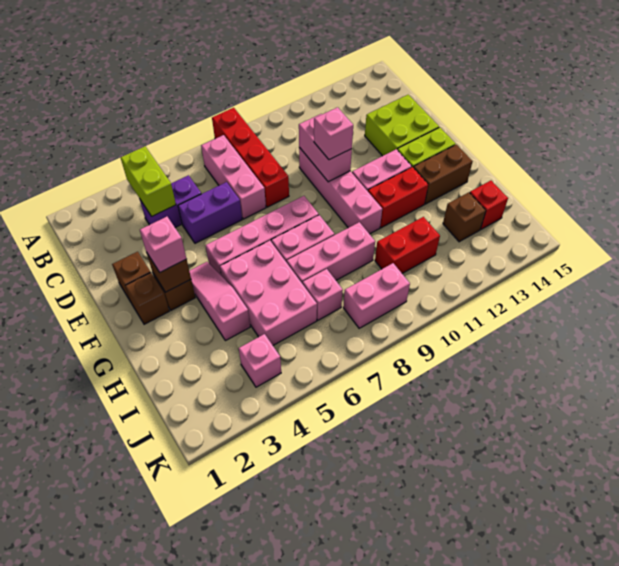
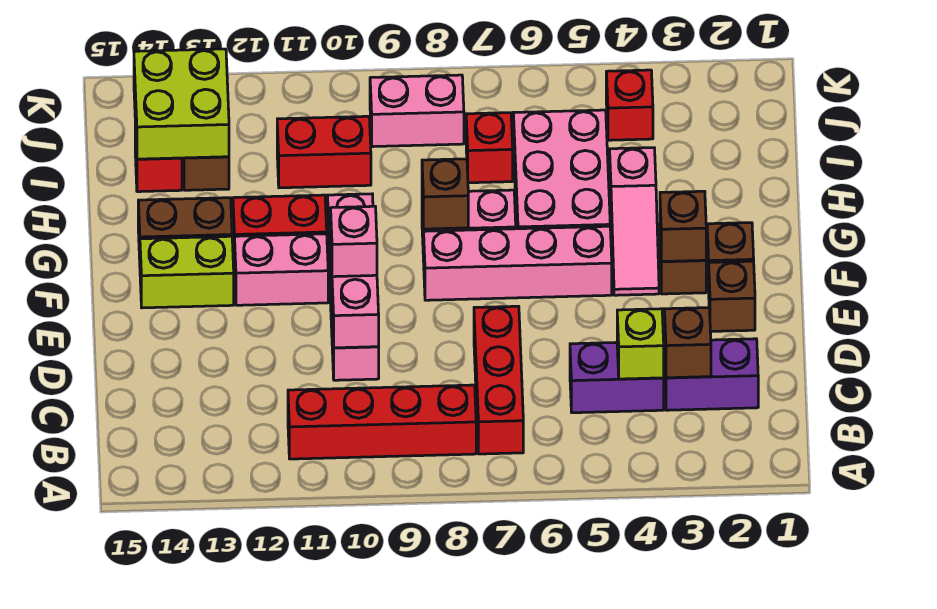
red brick A8:D8 level 1 -> red brick B8:B11 level 1
lime brick B4:C4 level 2 -> lime brick C4 level 2
pink brick B7:D7 level 1 -> red brick B7:D7 level 1
none -> brown brick C3 level 2
purple brick D5:D6 level 1 -> purple brick C2:C3 level 1
lime brick D13:E14 level 1 -> lime brick I13:J14 level 2
pink brick F3 level 3 -> none
none -> brown brick G8 level 2
pink brick H7:H9 level 1 -> none
pink brick I7 level 1 -> red brick I7 level 1
pink brick J4 level 1 -> red brick J4 level 1

